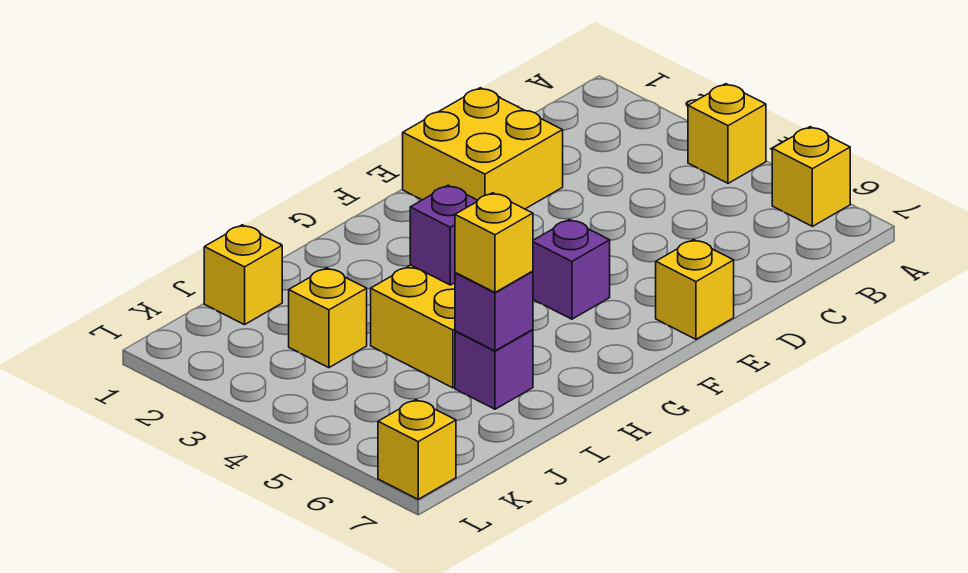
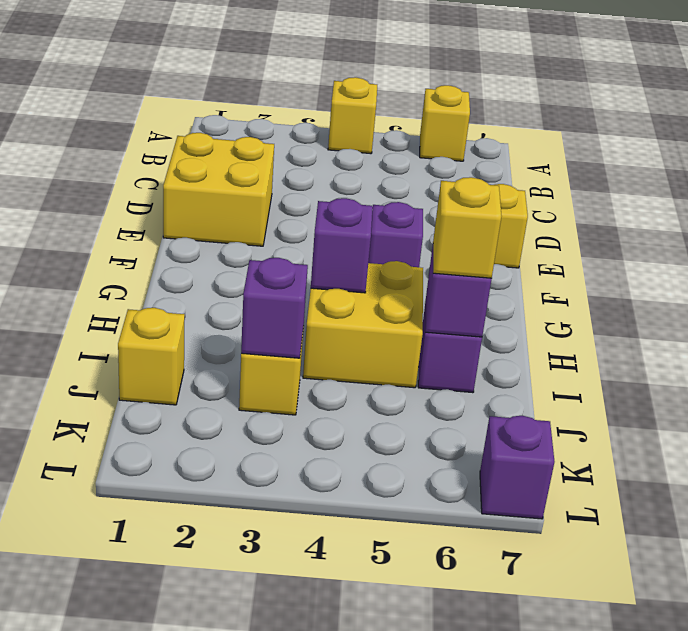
none -> purple brick J3 level 2
yellow brick L7 level 1 -> purple brick L7 level 1

